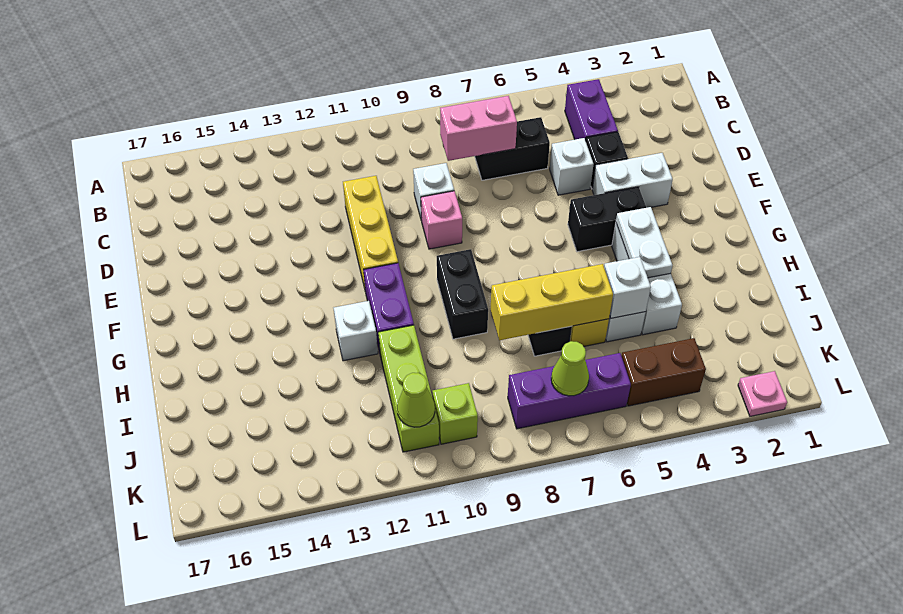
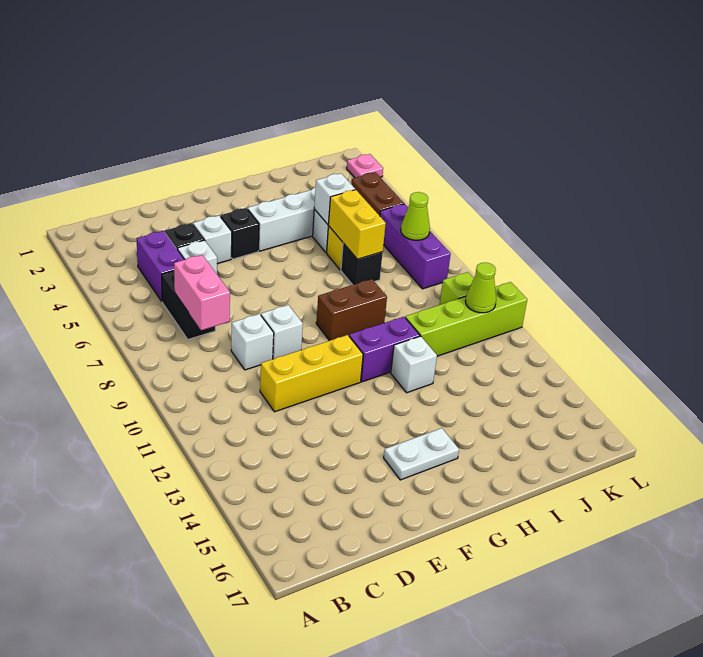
purple brick B4:C4 level 1 -> purple brick C4:C5 level 1
white brick E3:E4 level 1 -> white brick E4 level 1
pink brick E9 level 1 -> white brick E9 level 1
black brick F4:F5 level 1 -> black brick F4 level 1
white plate G4:H4 level 2 -> white plate F15:G15 level 1
black brick G9:H9 level 1 -> brown brick G9:H9 level 1
yellow brick I6:I8 level 2 -> yellow brick I6:I7 level 2
lime brick I11:K11 level 1 -> lime brick I11:L11 level 1

